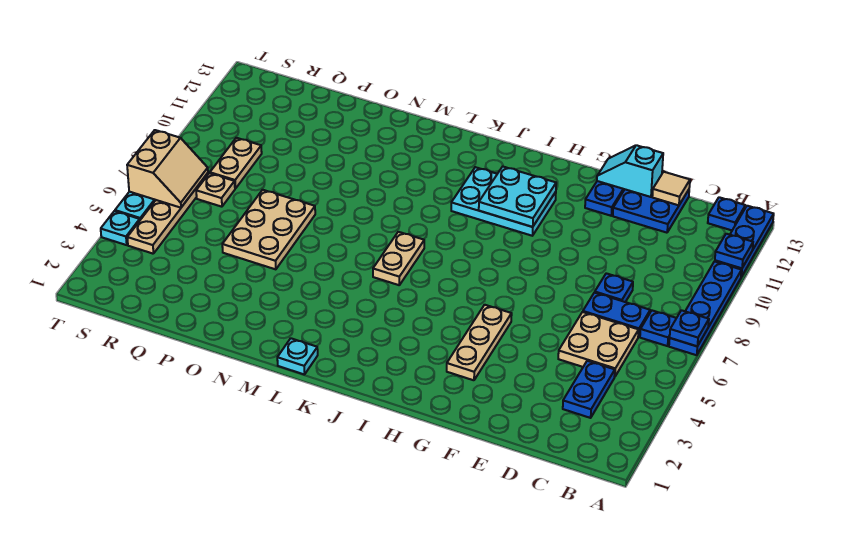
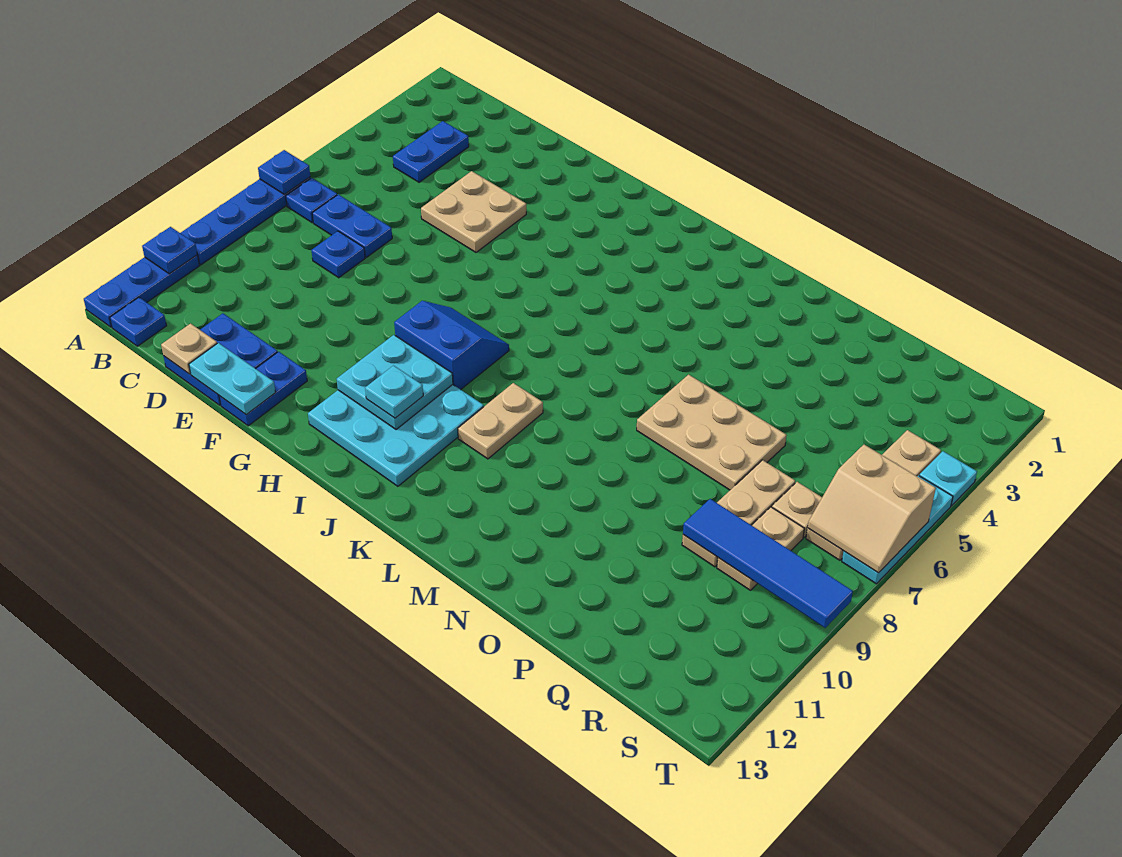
tan plate C5:D6 level 1 -> tan plate E4:F5 level 1
tan tile D13 level 2 -> tan plate D13 level 2
cyan slope E13:F13 level 2 top E -> cyan plate E13:F13 level 2
tan plate G3:G5 level 1 -> tan plate Q7:Q9 level 1
none -> blue slope H8:I9 level 1 top 9
cyan plate H10:J11 level 1 -> cyan plate H10:J12 level 1
tan plate K6:K7 level 1 -> tan plate K9:K10 level 1
cyan plate L1 level 1 -> cyan plate I11 level 3
tan plate O5:P7 level 1 -> tan plate N6:P7 level 1
none -> blue tile Q9:T9 level 2
tan slope S6:T7 level 2 top T -> tan slope S6:T7 level 2 top 6

